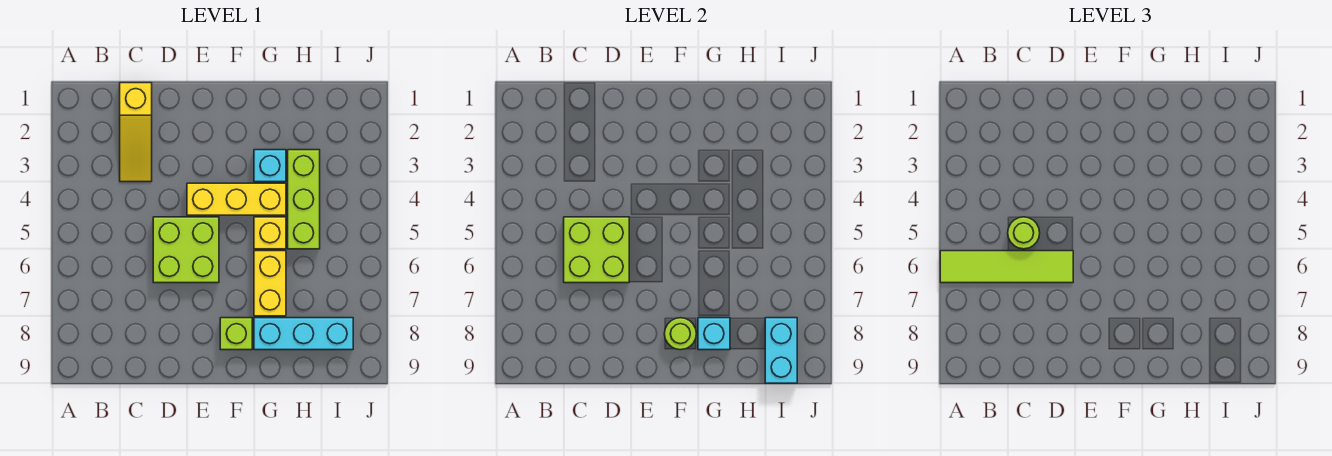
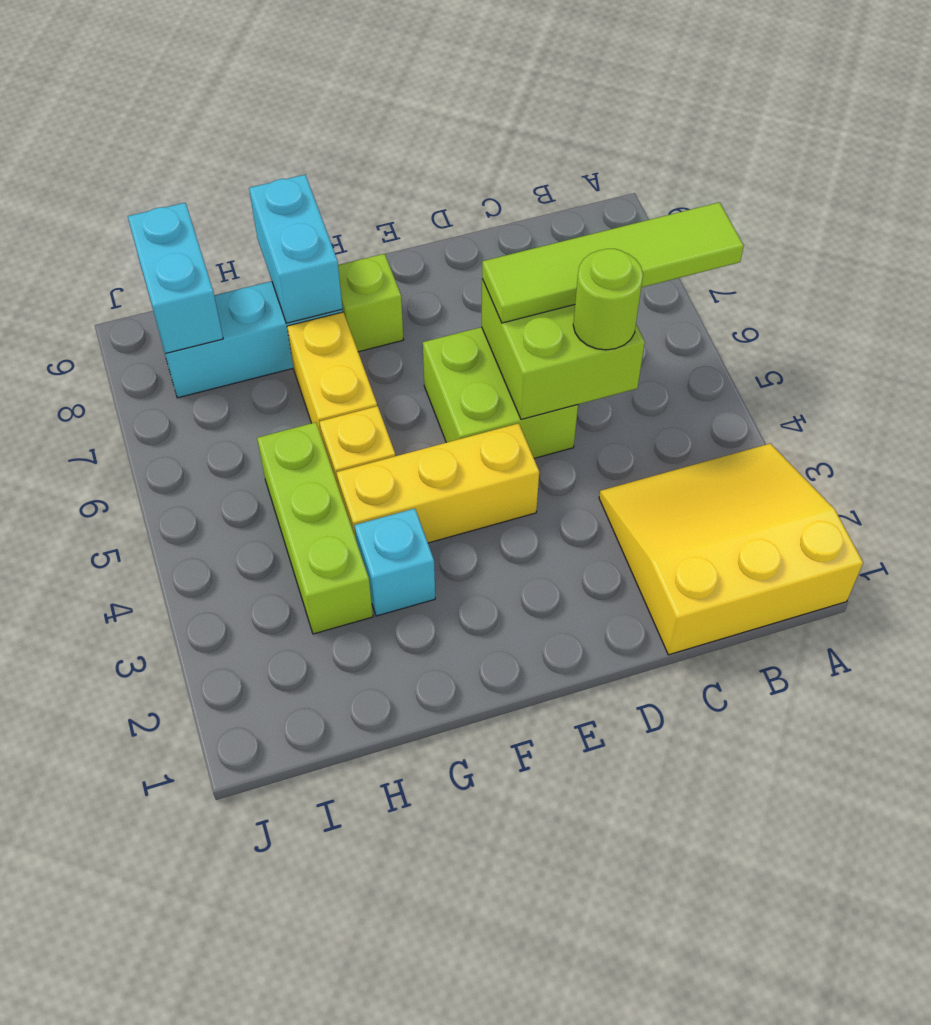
yellow slope C1:C3 level 1 top 1 -> yellow slope A1:C3 level 1 top 1
lime round brick F8 level 2 -> none
cyan brick G8 level 2 -> cyan brick G8:G9 level 2

